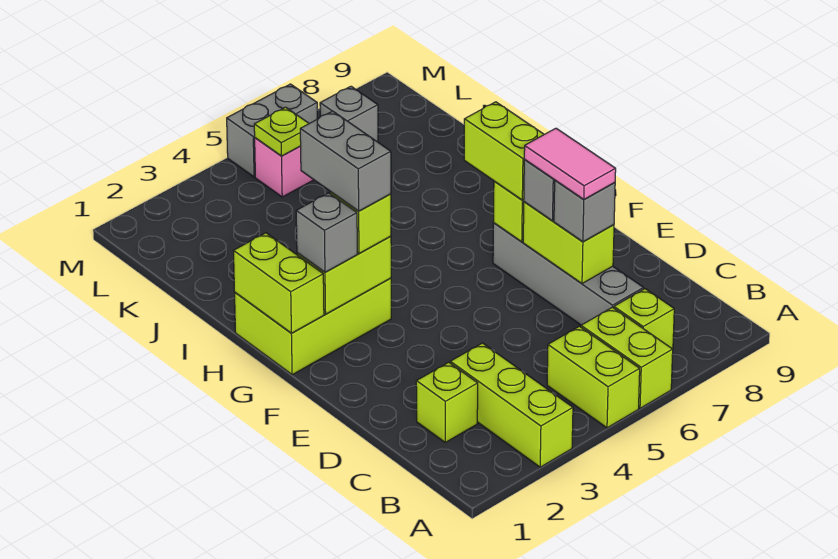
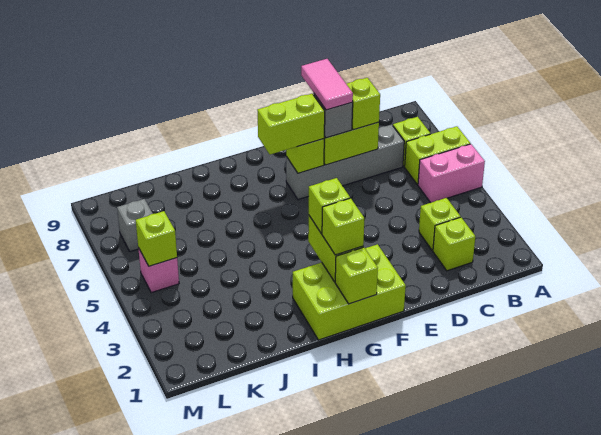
lime brick A3:C3 level 1 -> lime brick C3 level 1
lime brick A5:B5 level 1 -> pink brick A5:B5 level 1
grey brick D7 level 3 -> lime brick D7 level 3
pink tile D7:E7 level 4 -> pink tile E7:E8 level 4
lime brick G1:H3 level 1 -> lime brick F1:H2 level 1
lime brick G1:H1 level 2 -> lime brick G1 level 2
grey brick G2 level 3 -> lime brick G2 level 3
grey brick G3:H3 level 4 -> none
lime plate L5 level 2 -> lime brick L5 level 2
grey brick M5:M6 level 1 -> none

